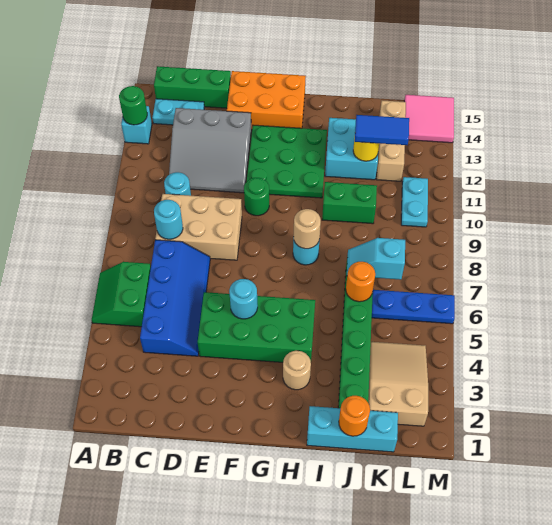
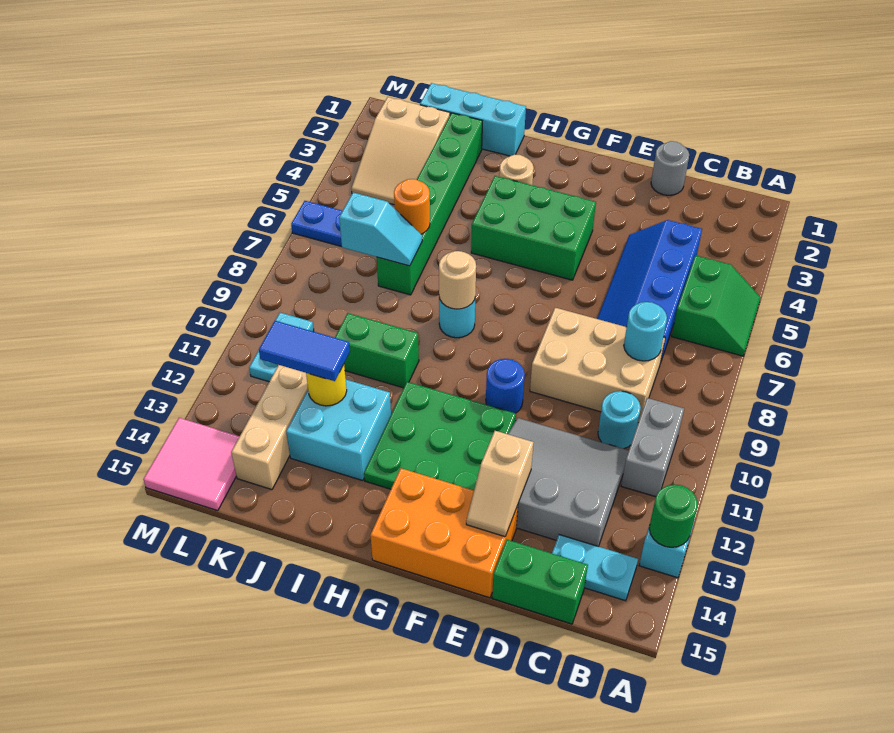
none -> grey brick B10:B11 level 1
green brick B15:D15 level 1 -> green brick C15:D15 level 1
none -> grey round brick D1 level 1
green brick E4:H5 level 1 -> green brick F4:H5 level 1
none -> tan slope E13:E14 level 2 top 13
cyan round brick F5 level 2 -> none
green round brick F10 level 1 -> blue round brick F10 level 1
orange round brick J1 level 2 -> none

